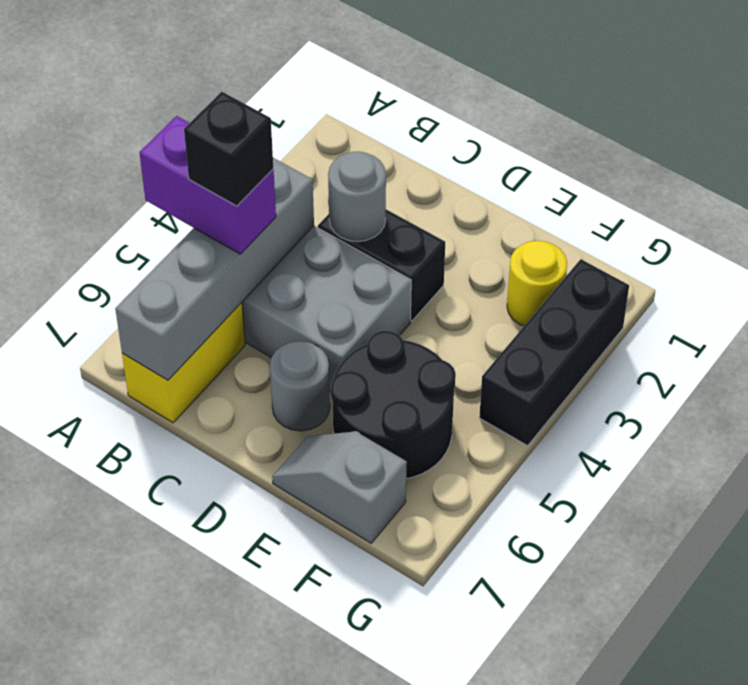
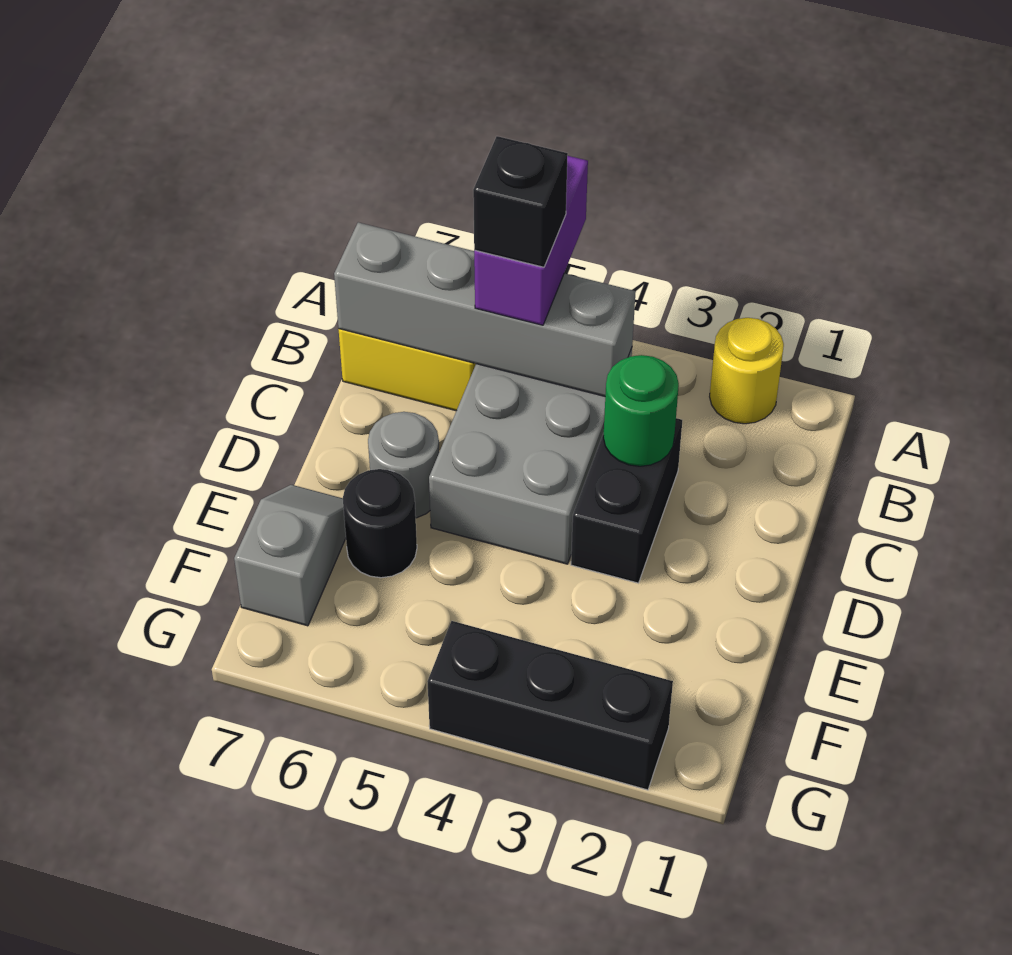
grey round brick C3 level 2 -> green round brick C3 level 2
black round brick E5:F6 level 1 -> black round brick E6 level 1
yellow round brick F2 level 1 -> yellow round brick A2 level 1

